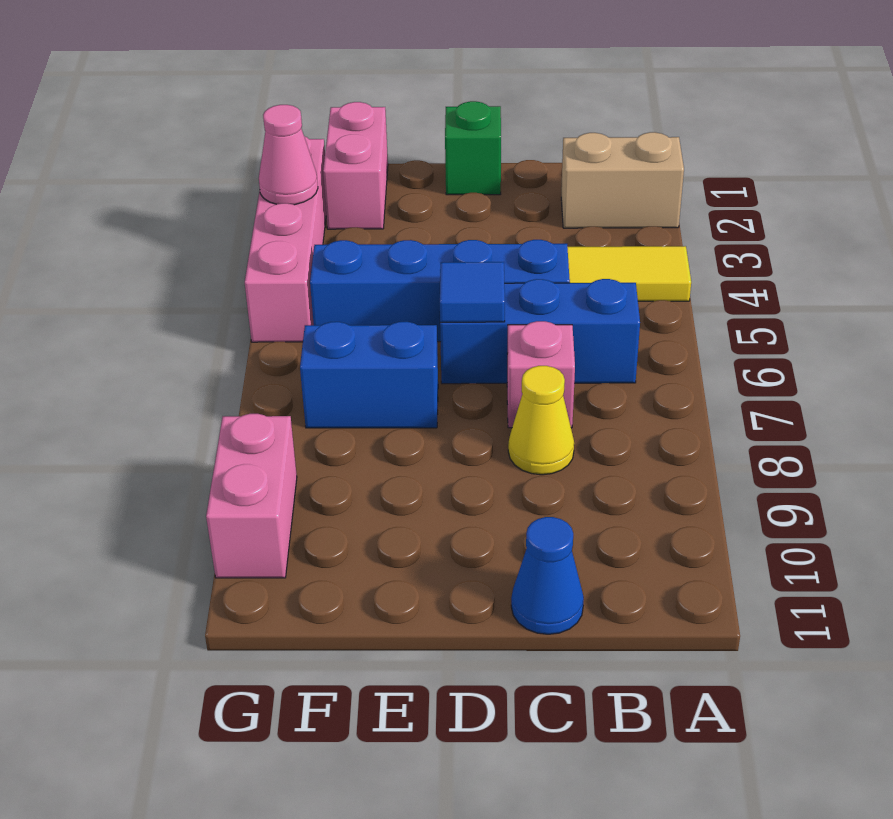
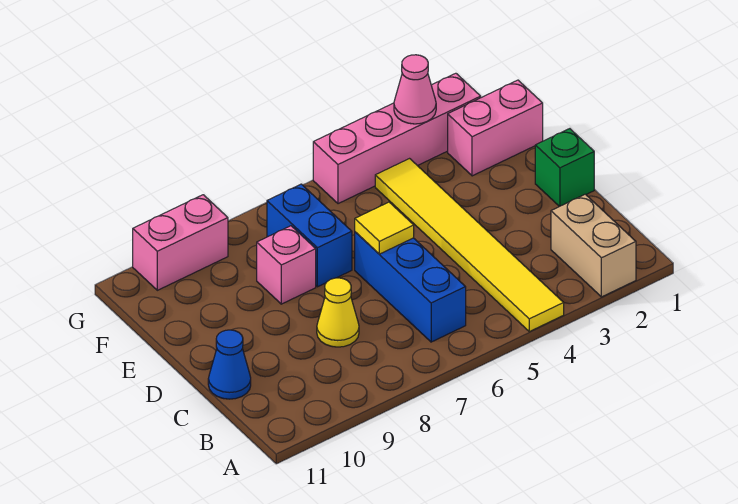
blue brick C5:F5 level 1 -> none
pink brick C7 level 1 -> pink brick E8 level 1
blue tile D6 level 2 -> yellow tile D6 level 2

